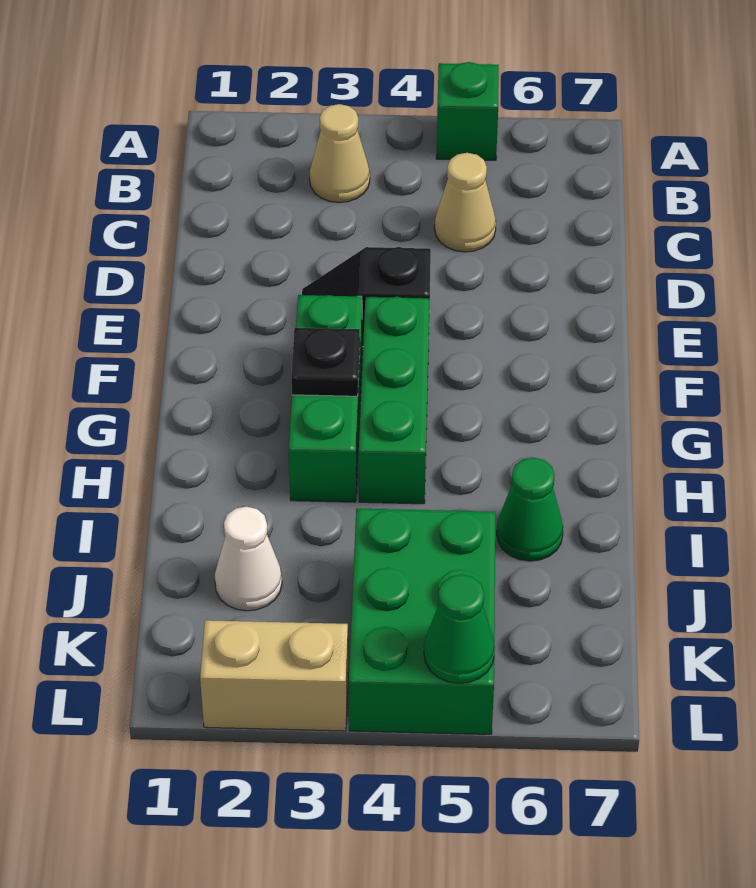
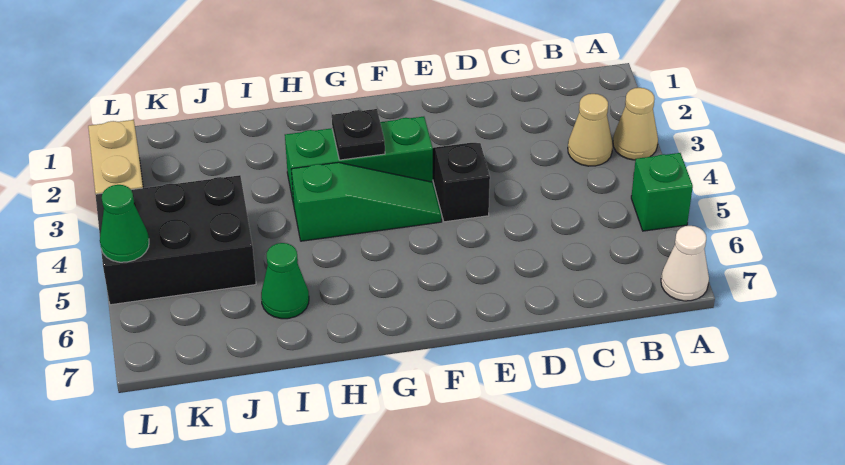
tan cone C5 level 1 -> tan cone A3 level 1
green brick F4:H4 level 1 -> green slope F4:H4 level 1 top H
white cone J2 level 1 -> white cone A7 level 1
green brick J4:L5 level 1 -> black brick J4:L5 level 1

